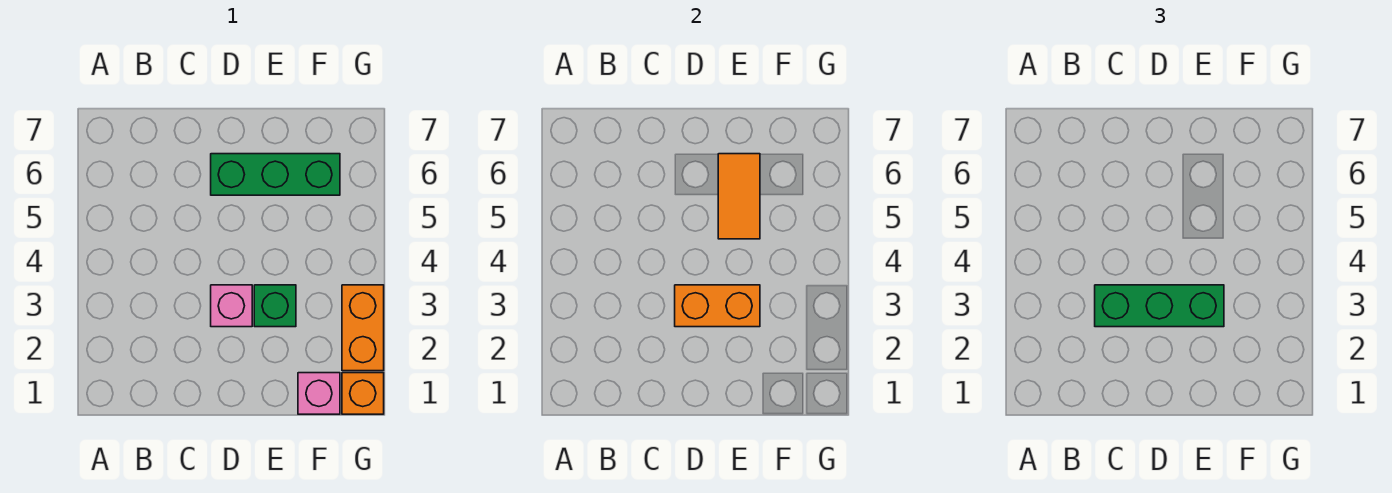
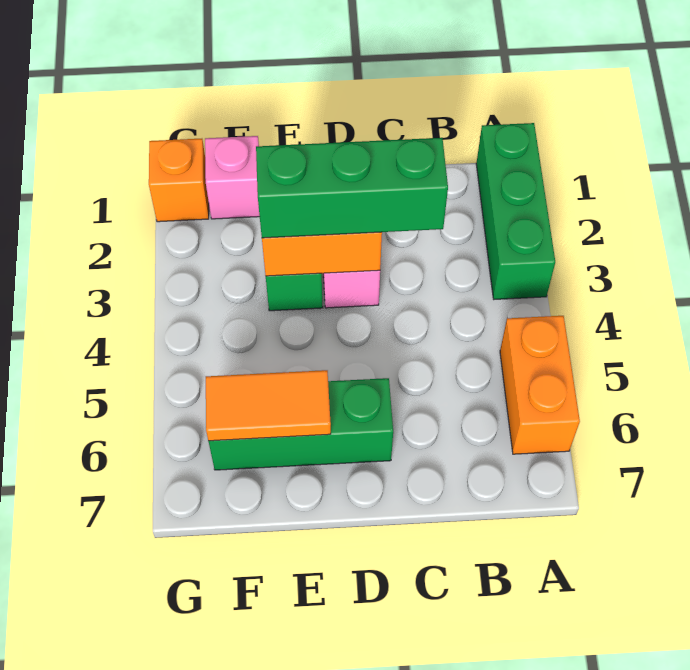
none -> green brick A1:A3 level 1
orange tile E5:E6 level 2 -> orange tile E6:F6 level 2
orange brick G2:G3 level 1 -> orange brick A5:A6 level 1

